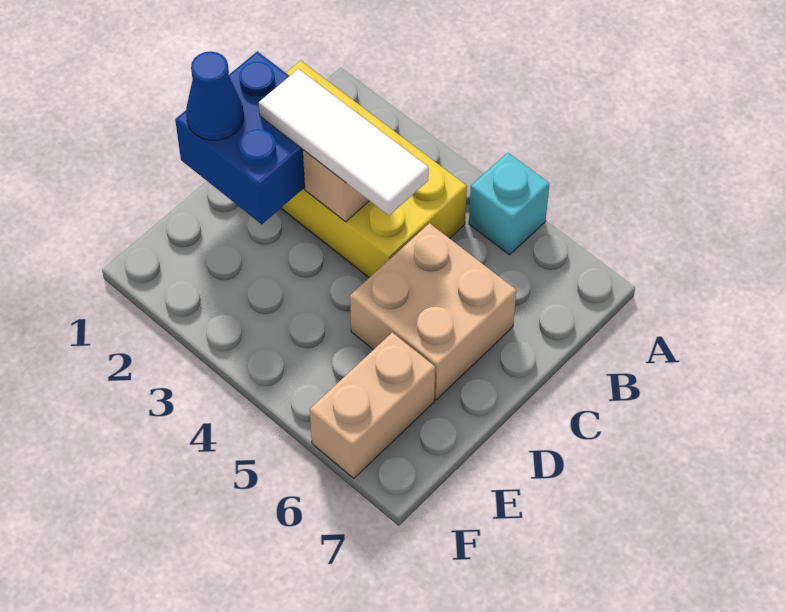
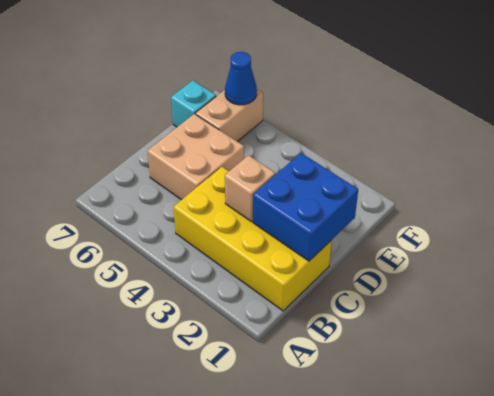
cyan brick A5 level 1 -> cyan brick E7 level 1
white tile C2:C4 level 3 -> none
blue cone D1 level 3 -> blue cone F6 level 2

